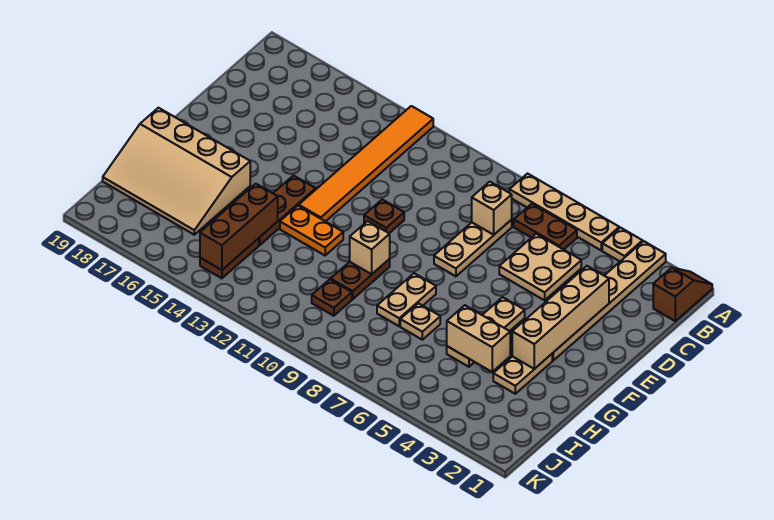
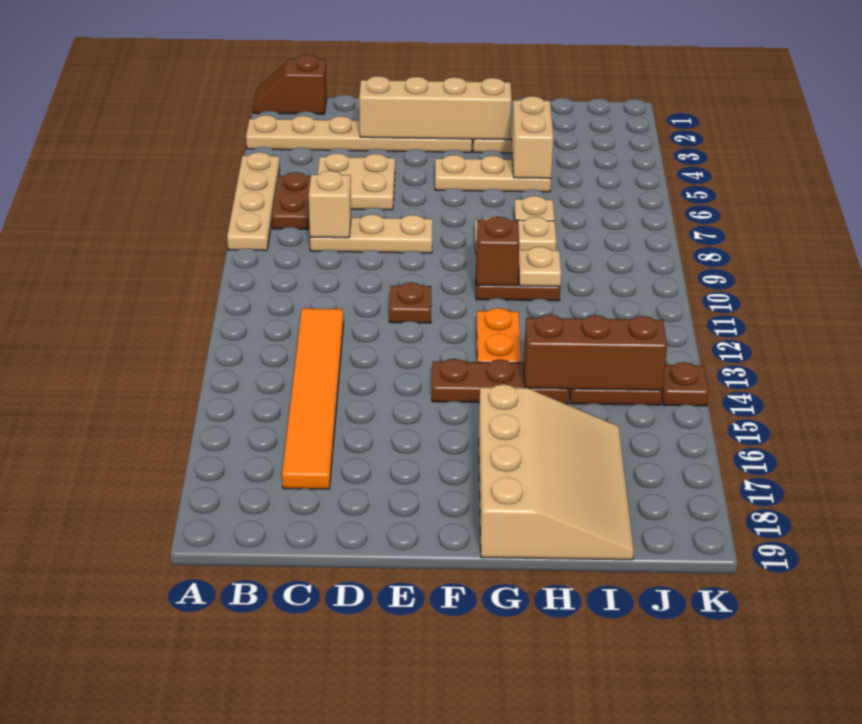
tan plate A4 level 1 -> tan plate H10 level 2
orange tile A13:F13 level 1 -> orange tile C12:C17 level 1
tan brick G10 level 2 -> brown brick G10 level 2
brown plate I10 level 1 -> brown plate K14 level 1

